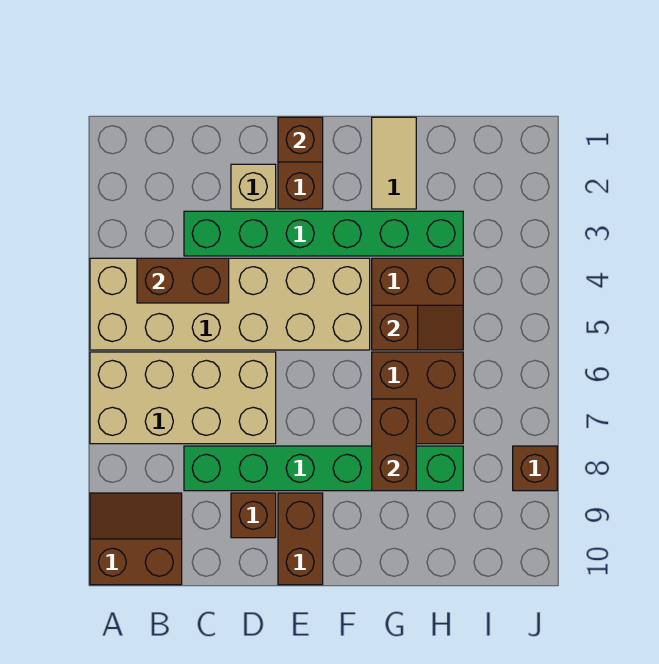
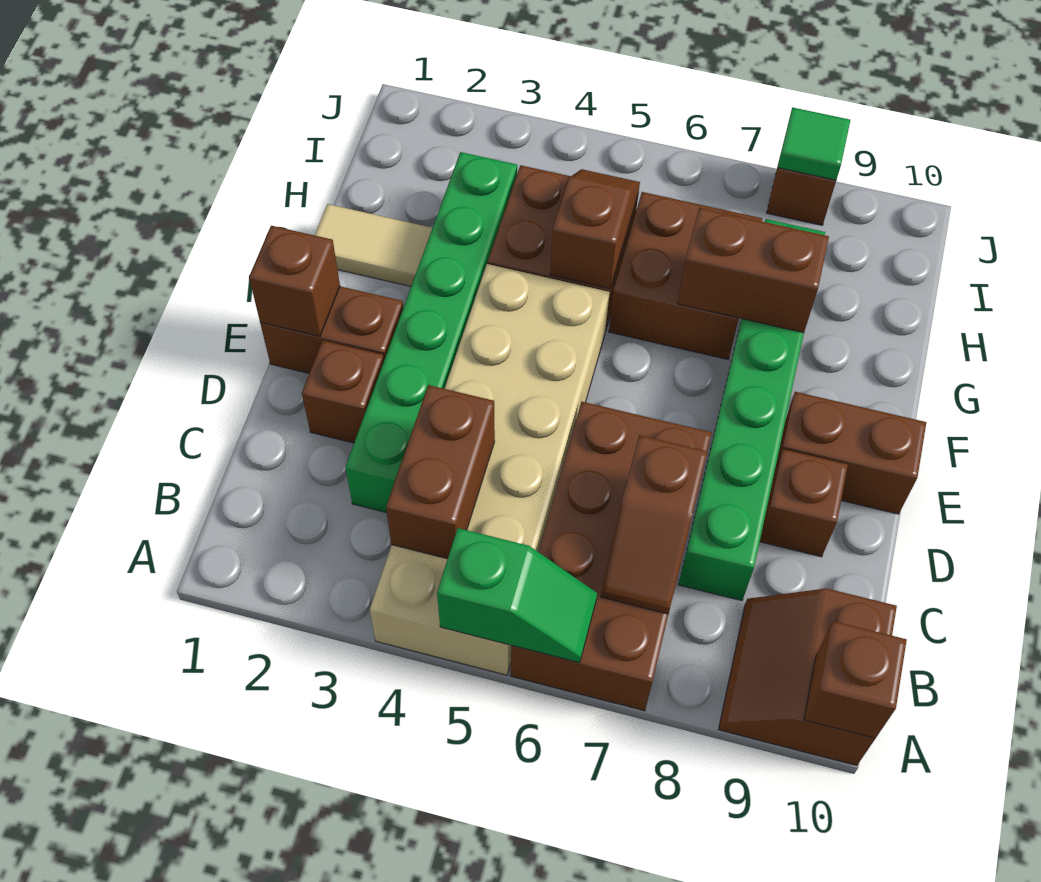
none -> green slope A5:A6 level 2 top 5
tan brick A6:D7 level 1 -> brown brick A6:D7 level 1
none -> brown brick A10 level 2
none -> brown slope B7:C7 level 2 top C
tan brick D2 level 1 -> brown brick D2 level 1
none -> green tile J8 level 2

